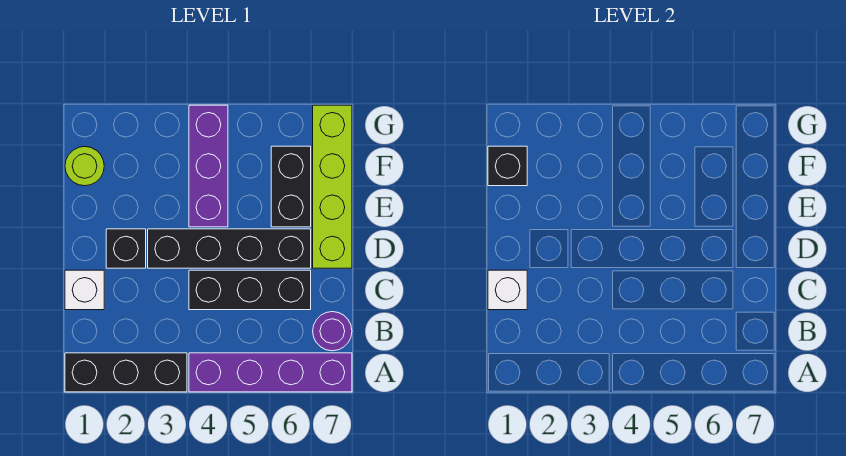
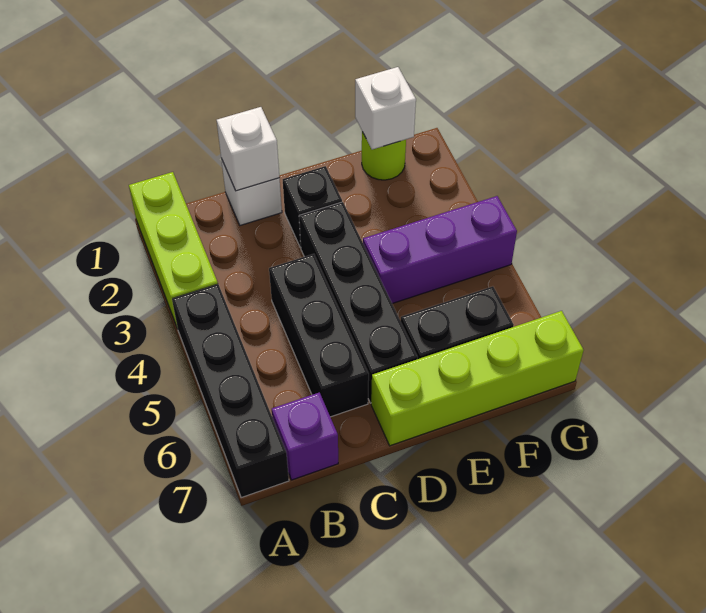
black brick A1:A3 level 1 -> lime brick A1:A3 level 1
purple brick A4:A7 level 1 -> black brick A4:A7 level 1
purple round brick B7 level 1 -> purple brick B7 level 1
black brick F1 level 2 -> white brick F1 level 2

